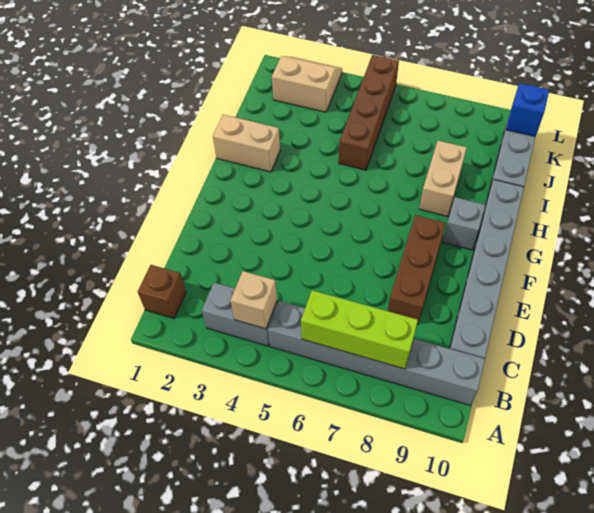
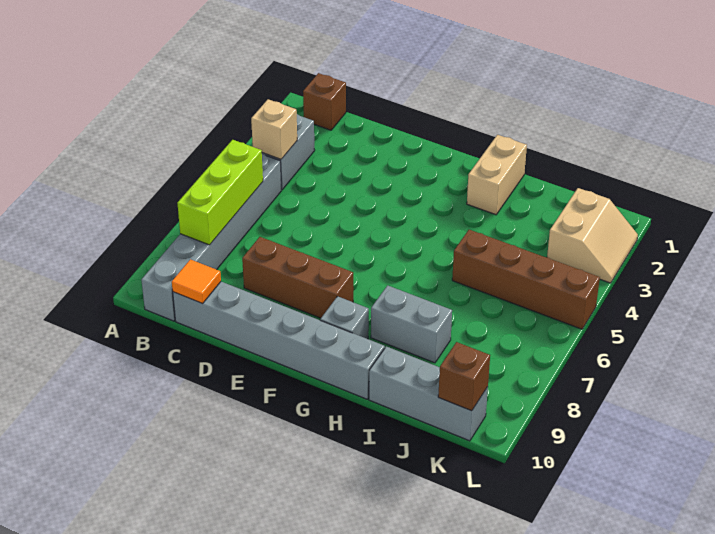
none -> orange tile C10 level 2
tan brick H8:I8 level 1 -> grey brick H8:I8 level 1
blue brick K10 level 2 -> brown brick K10 level 2

